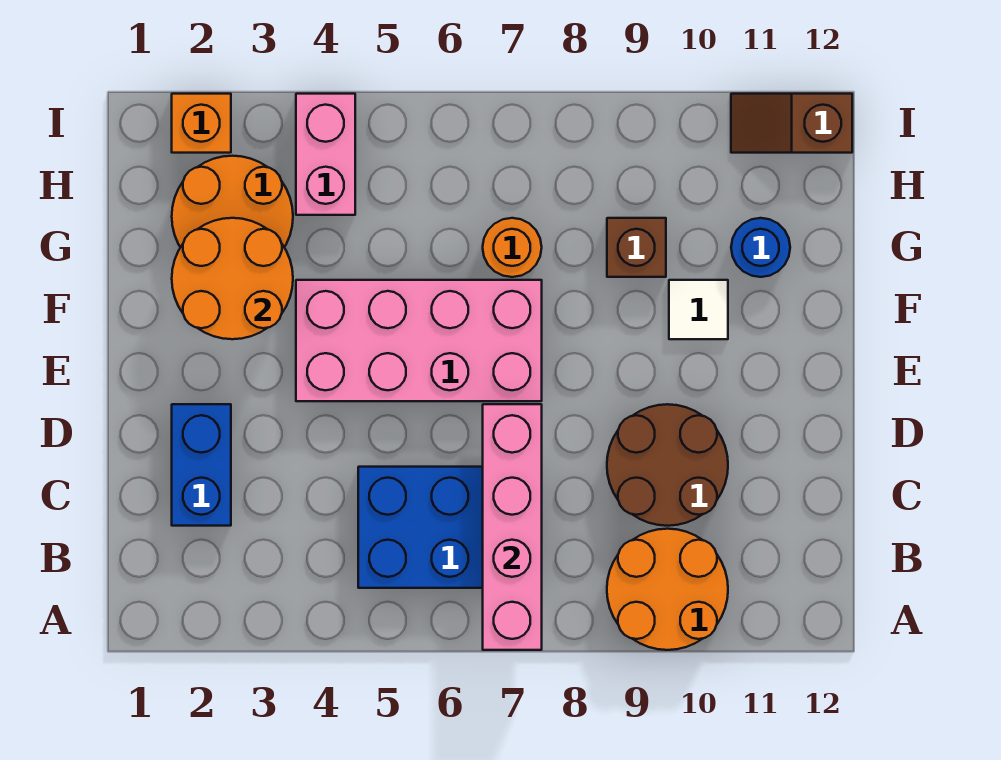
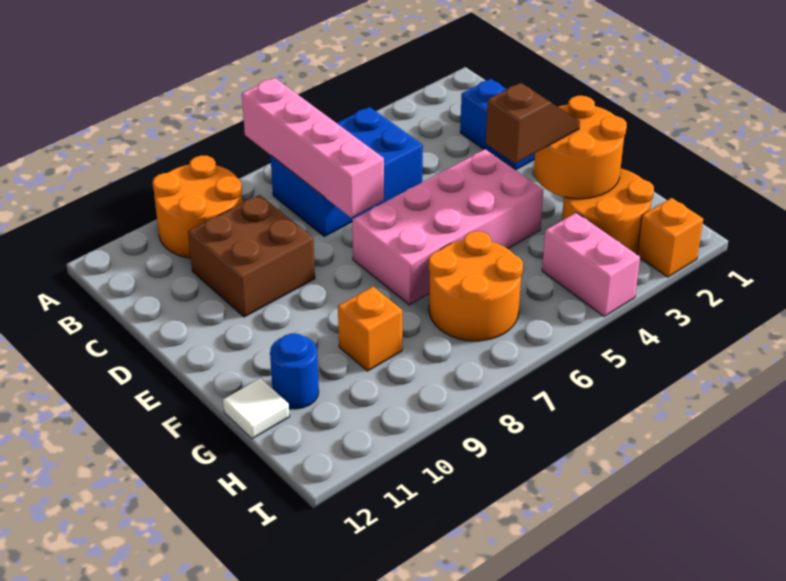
brown round brick C9:D10 level 1 -> brown brick C9:D10 level 1
white tile F10 level 1 -> white tile G12 level 1
orange round brick G7 level 1 -> orange round brick G6:H7 level 1
brown brick G9 level 1 -> orange brick G9 level 1
brown slope I11:I12 level 1 top 12 -> brown slope F3:F4 level 3 top 4

